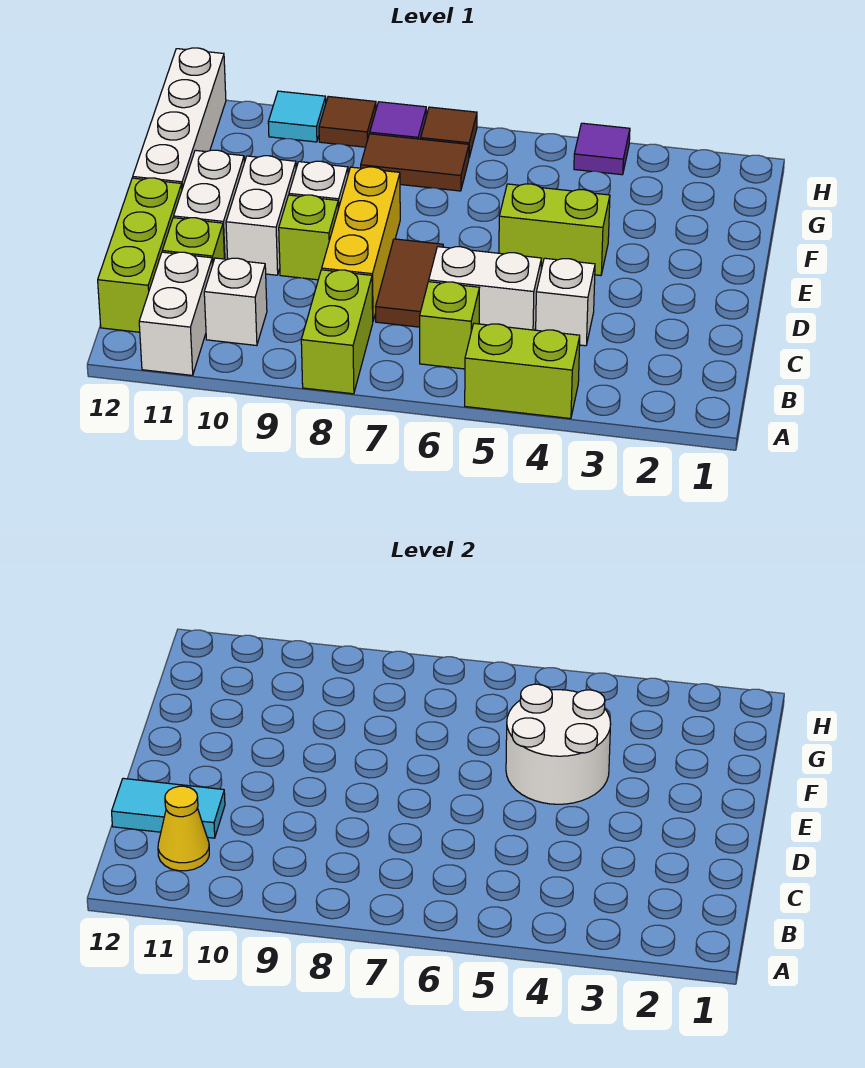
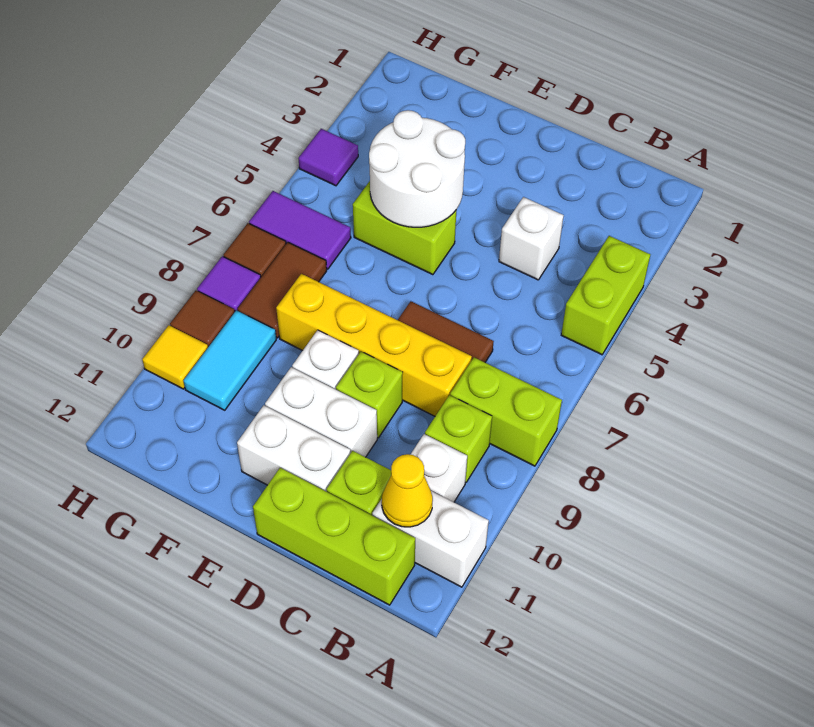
lime brick B6 level 1 -> lime brick B9 level 1
white brick C5:C6 level 1 -> none
yellow brick C8:E8 level 1 -> yellow brick C8:F8 level 1
cyan tile C11:C12 level 2 -> cyan tile G9:G10 level 1
lime brick E4:E5 level 1 -> lime brick E5:F5 level 1
white brick E12:H12 level 1 -> none
none -> purple tile G6:H6 level 1
cyan tile H10 level 1 -> yellow tile H10 level 1

